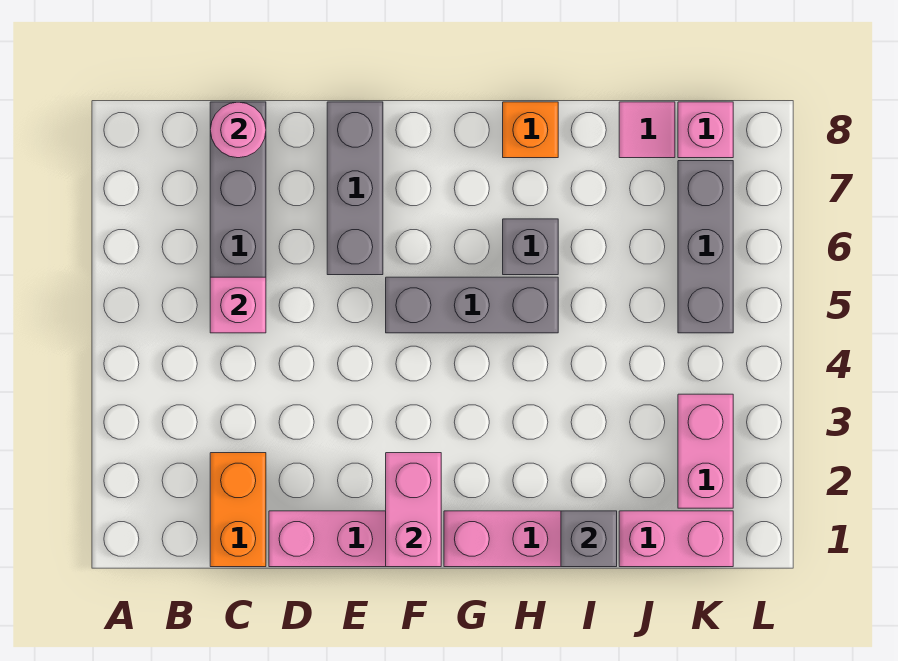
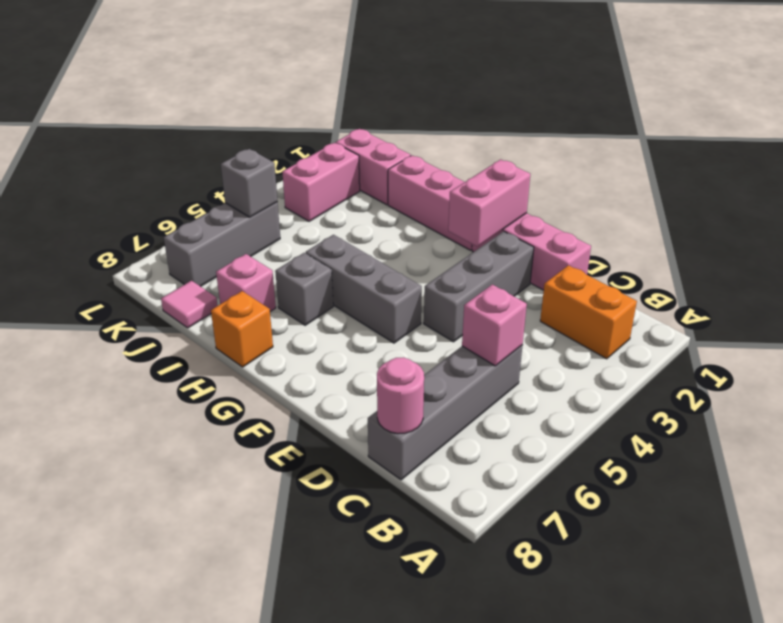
orange brick C1:C2 level 1 -> orange brick B2:C2 level 1
grey brick E6:E8 level 1 -> grey brick E2:E4 level 1
grey brick I1 level 2 -> grey brick K5 level 2
pink brick K8 level 1 -> pink brick I7 level 1

